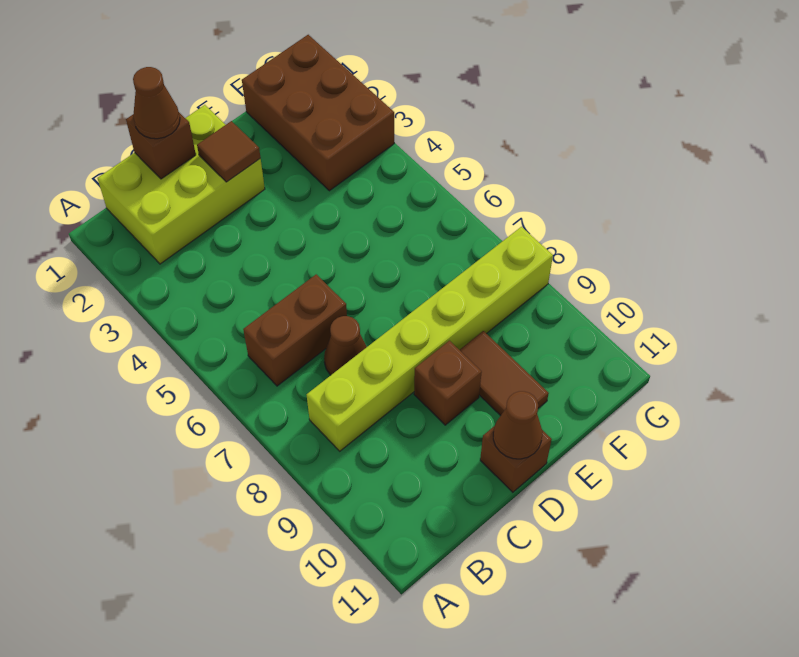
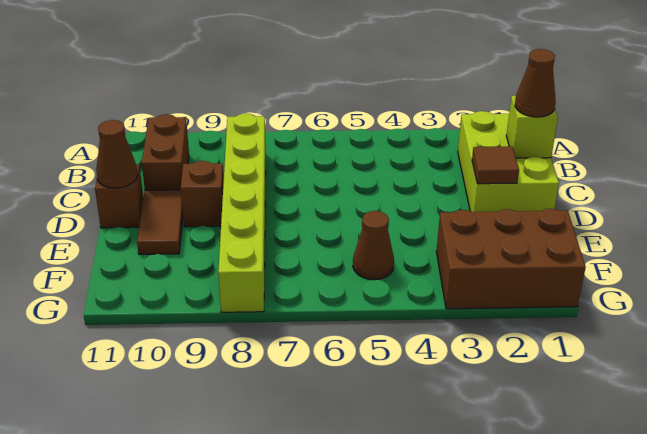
brown brick B6:C6 level 1 -> brown brick B10:C10 level 1
brown brick C1 level 2 -> lime brick C1 level 2
brown cone C7 level 1 -> brown cone F5 level 1
brown tile E9:E10 level 1 -> brown tile D10:E10 level 1

